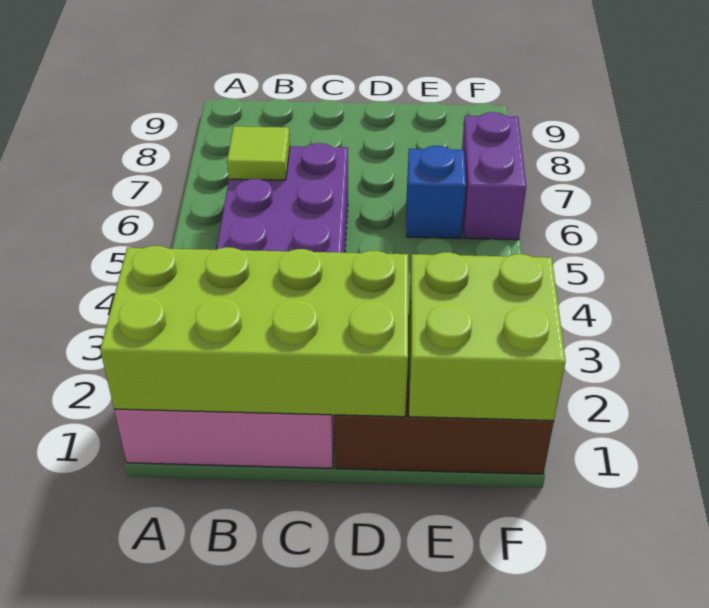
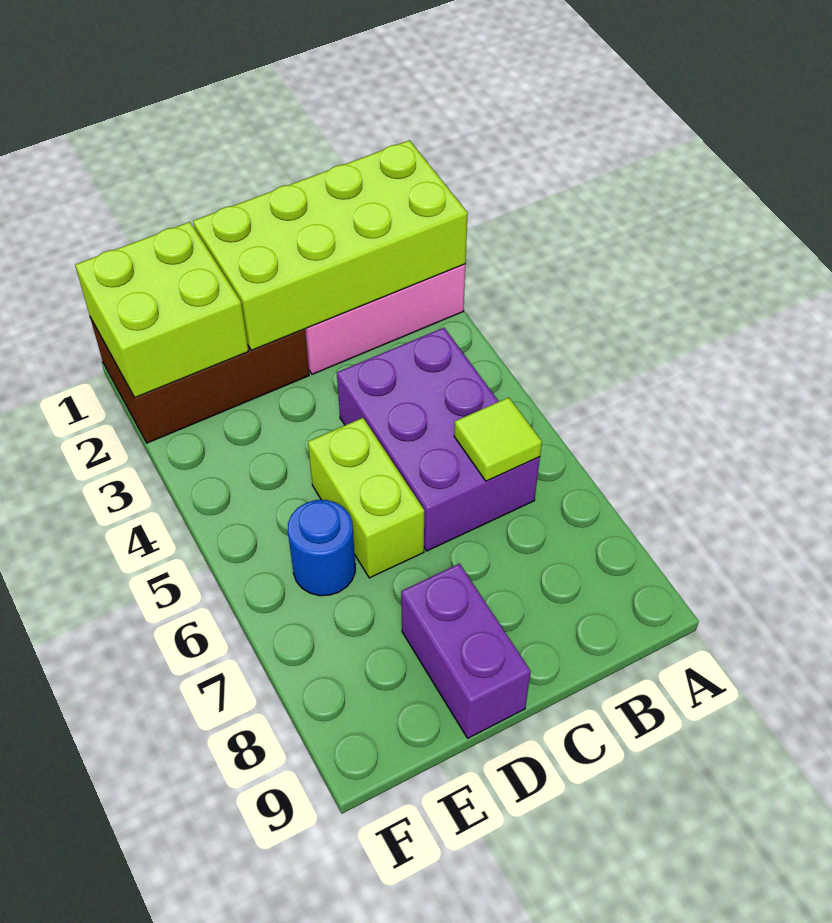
none -> lime brick D5:D6 level 1
blue brick E6 level 1 -> blue round brick E6 level 1
purple brick F6:F7 level 1 -> purple brick D8:D9 level 1

